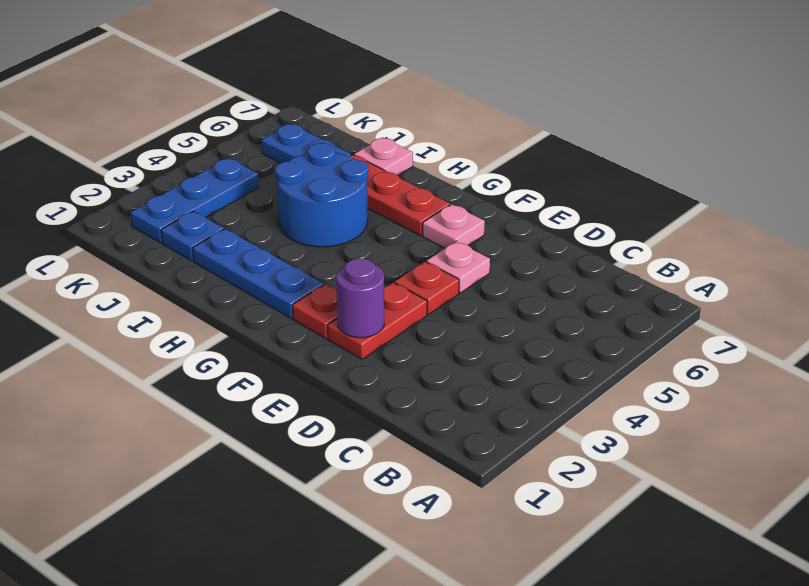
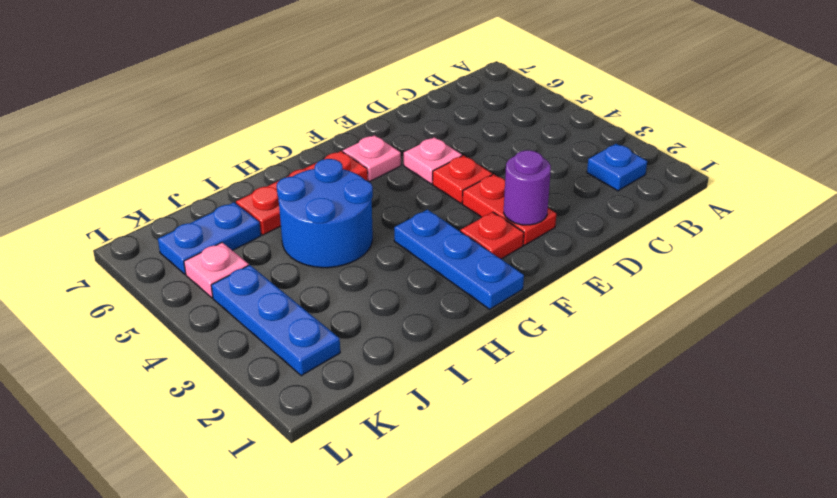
blue plate G2:I2 level 1 -> blue plate G1:G3 level 1
pink plate I7 level 1 -> pink plate K5 level 1
blue plate J2 level 1 -> blue plate B2 level 1

